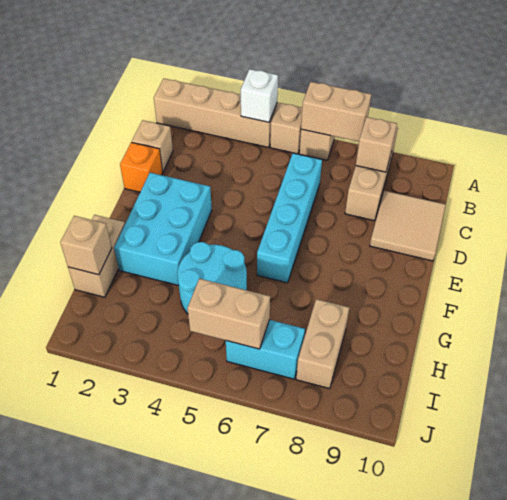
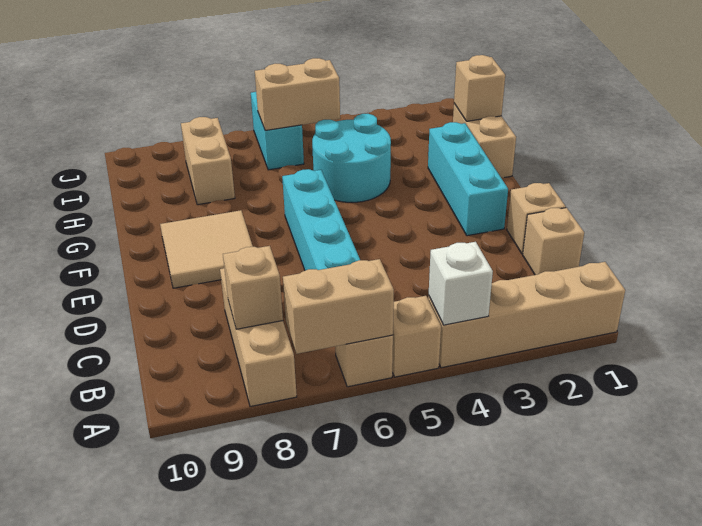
tan tile C9:D10 level 1 -> tan tile E8:F9 level 1
orange brick D1 level 1 -> tan brick D1 level 1
cyan brick E2:G3 level 1 -> cyan brick E2:G2 level 1
cyan brick I6:I7 level 1 -> cyan brick I6:J6 level 1

